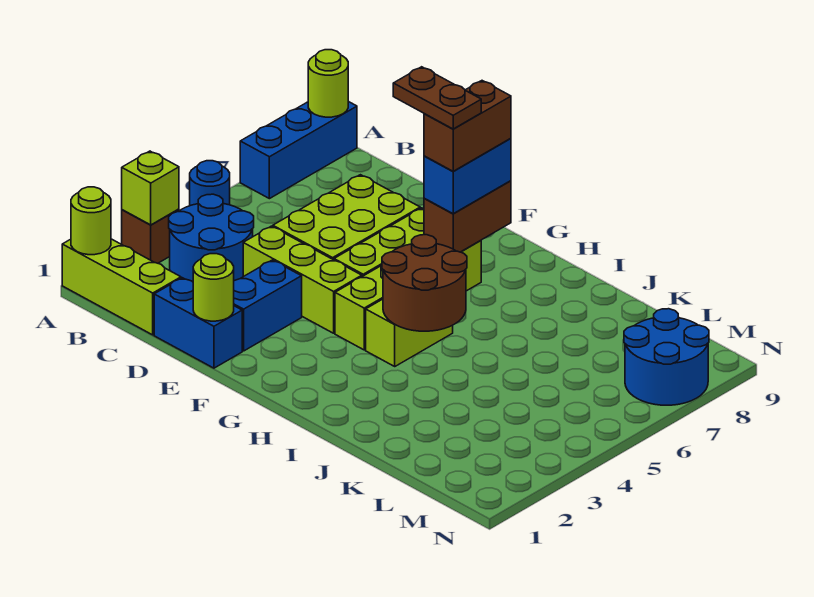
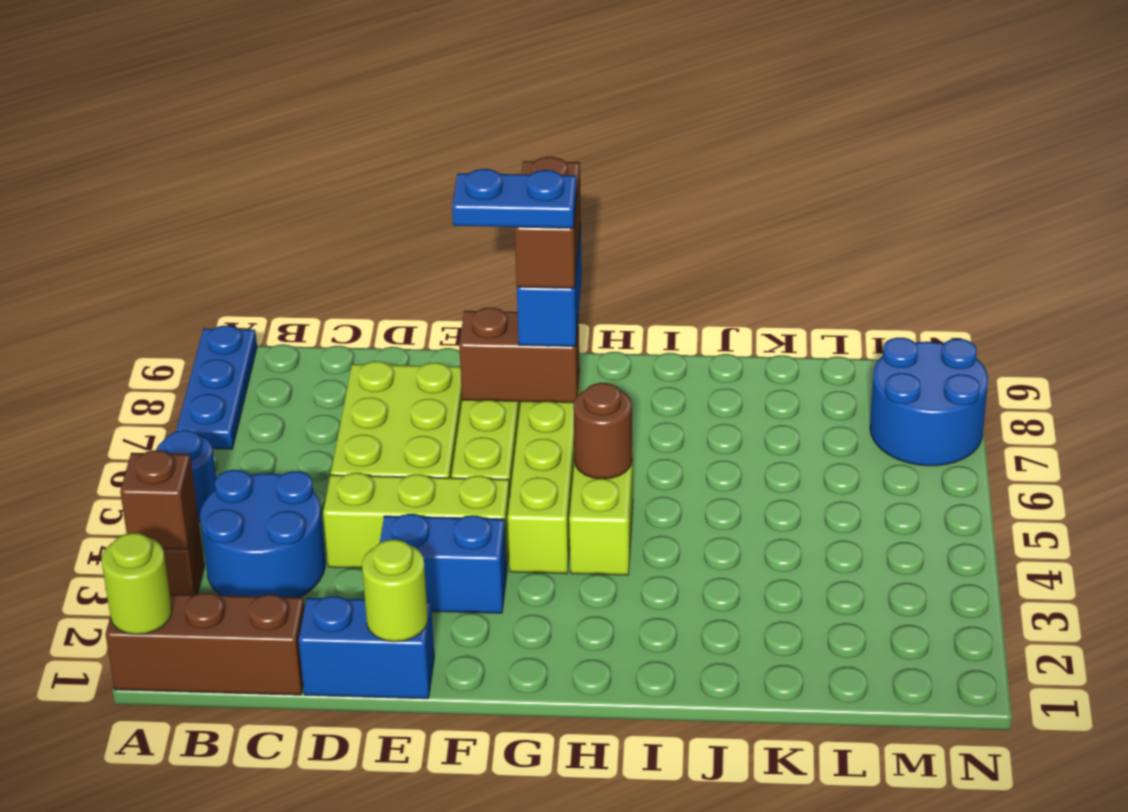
lime brick A1:C1 level 1 -> brown brick A1:C1 level 1
lime brick A3 level 2 -> brown brick A3 level 2
blue brick A7:A9 level 1 -> blue plate A7:A9 level 1
lime round brick A9 level 2 -> none
blue brick E2:E3 level 1 -> blue brick E3:F3 level 1
brown plate F7:G7 level 5 -> blue plate F7:G7 level 5
brown brick G7:G8 level 2 -> brown brick F7:G7 level 2
brown round brick H4:I5 level 2 -> brown round brick H5 level 2

